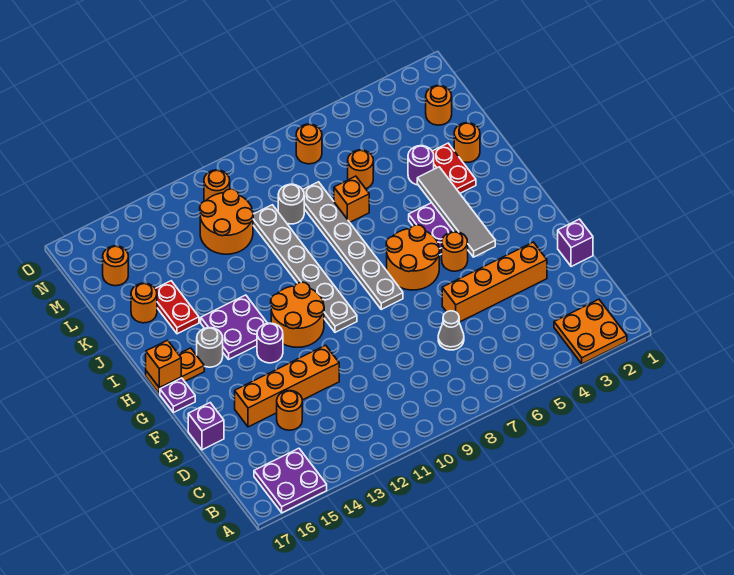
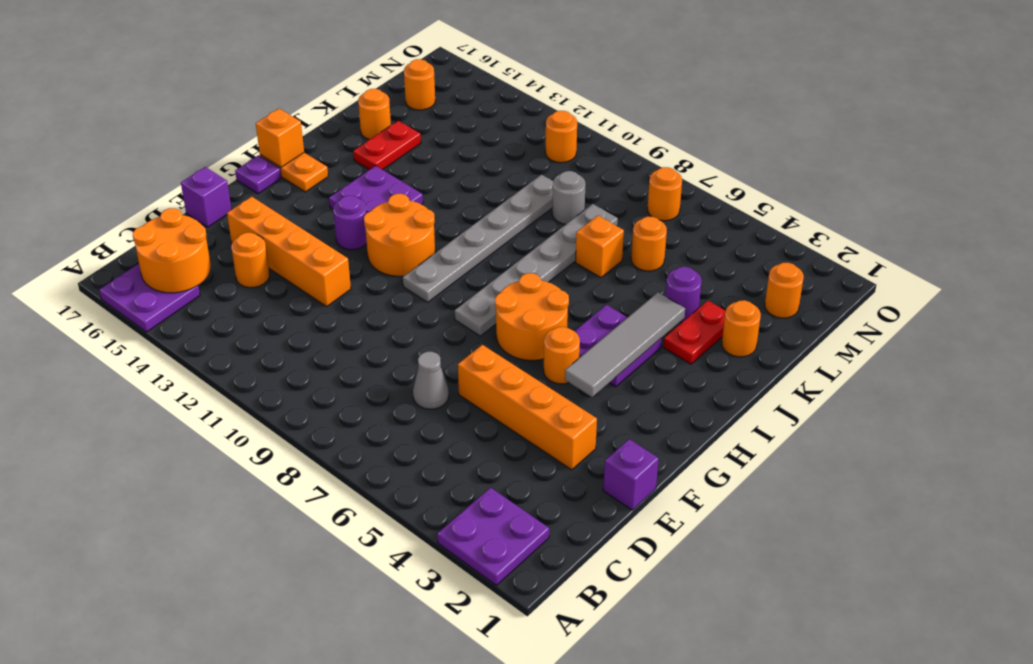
orange plate A2:B3 level 1 -> purple plate A2:B3 level 1
grey round brick H15 level 1 -> none
orange round brick L11:M12 level 1 -> orange round brick B15:C16 level 2

